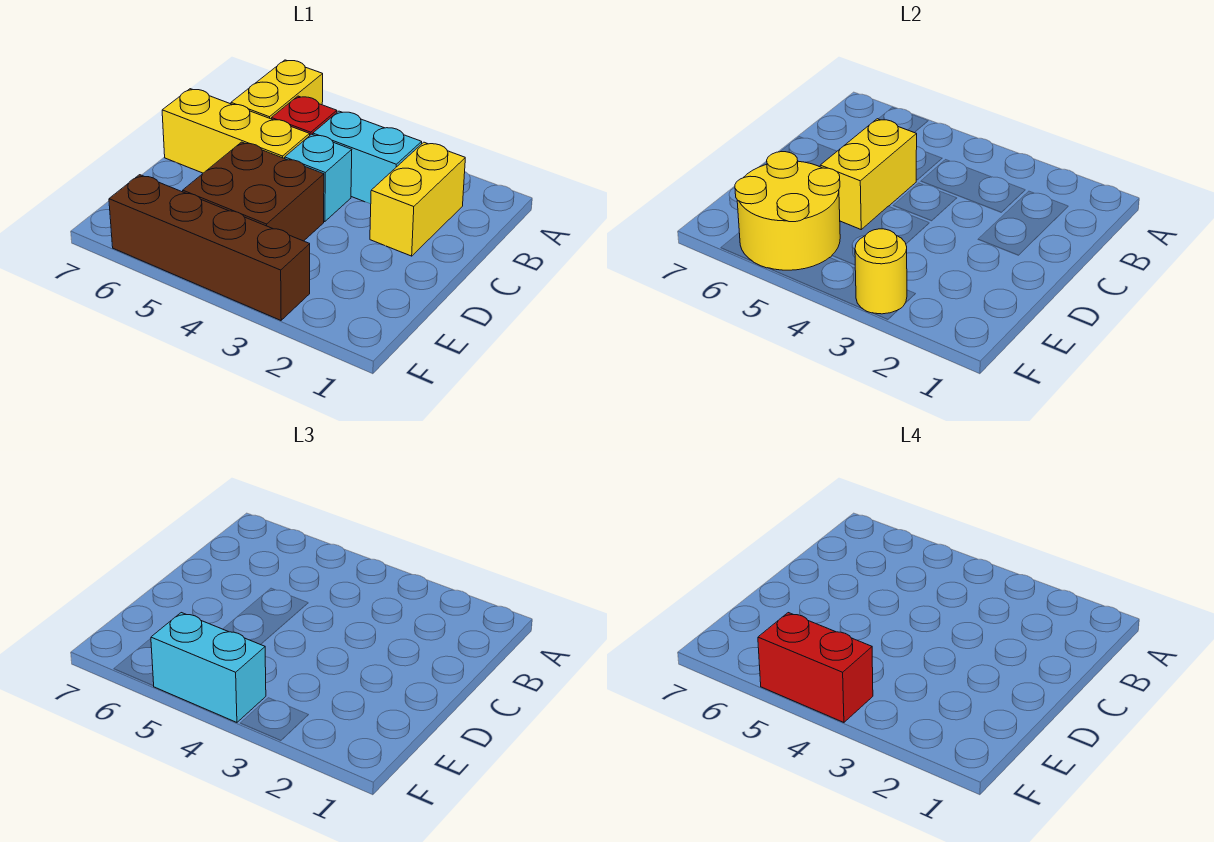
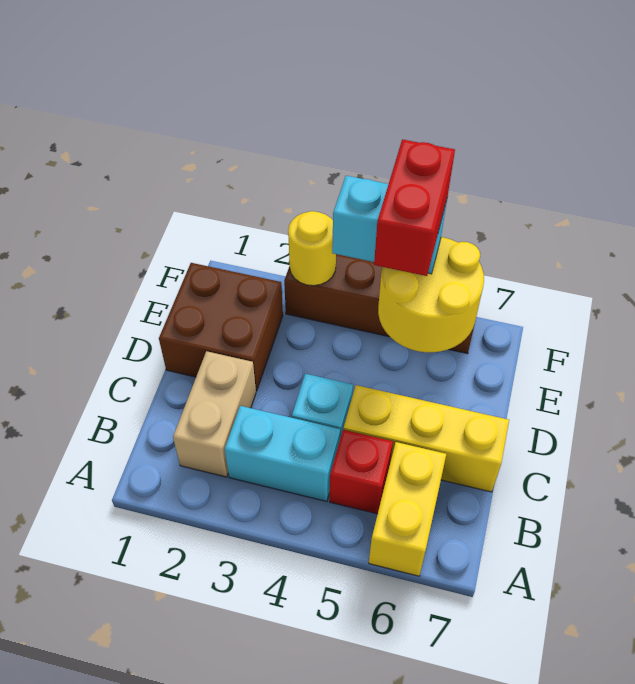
yellow brick B2:C2 level 1 -> tan brick B2:C2 level 1
yellow brick C5:D5 level 2 -> none
brown brick D4:E5 level 1 -> brown brick D1:E2 level 1
red brick F4:F5 level 4 -> red brick E5:F5 level 4

